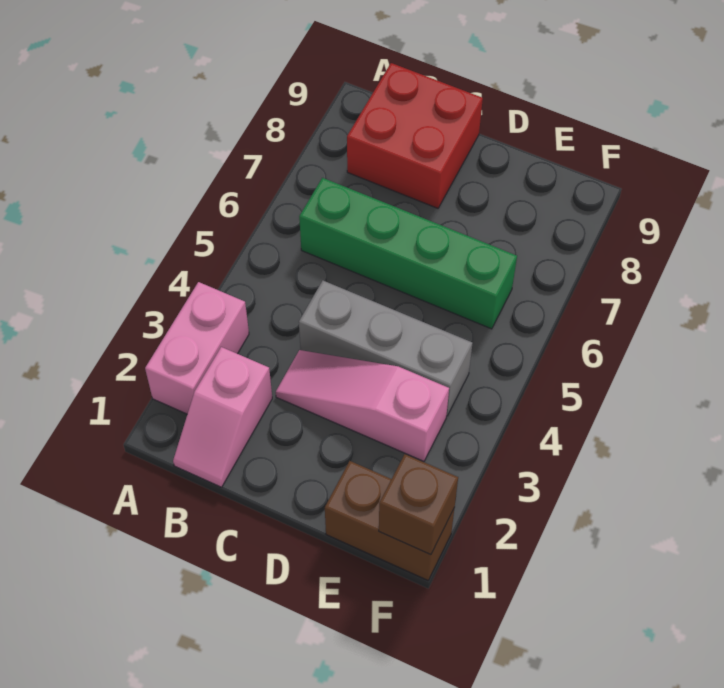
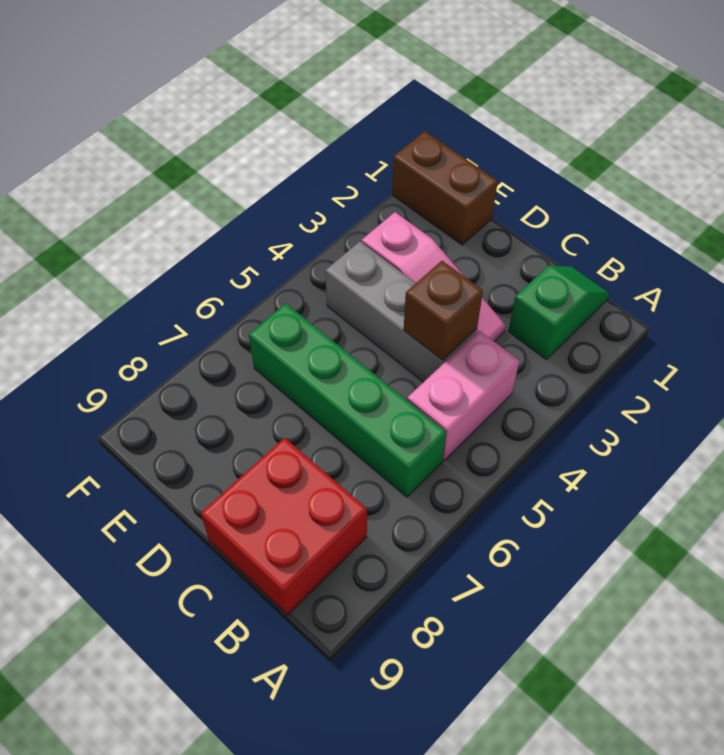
pink brick A2:A3 level 1 -> pink brick B4:B5 level 1
pink slope B1:B2 level 1 top 2 -> green slope B1:B2 level 1 top 2
brown brick F1 level 2 -> brown brick C4 level 2

